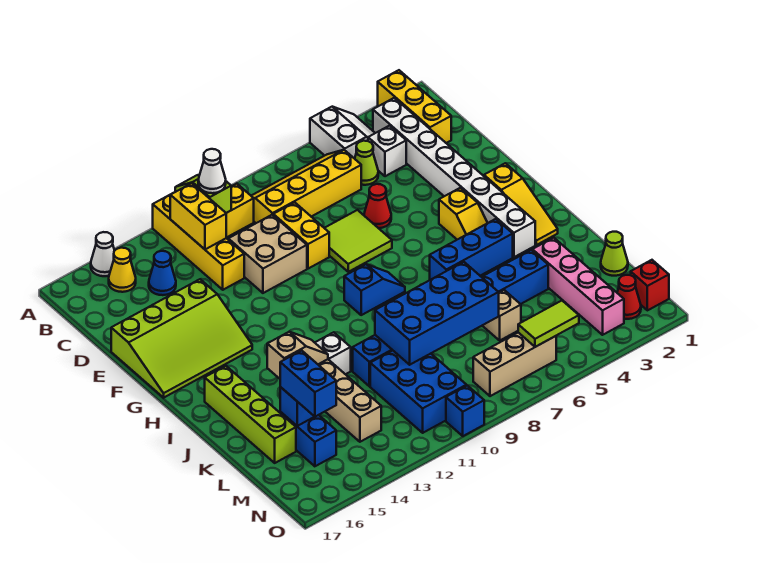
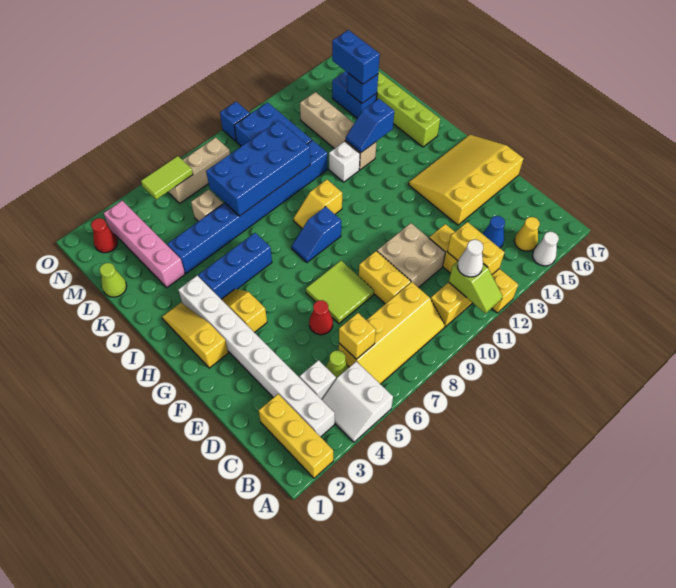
none -> yellow brick C6 level 2
lime slope E14:G17 level 1 top E -> yellow slope E14:G17 level 1 top E
none -> yellow slope I9:I10 level 1 top 10
tan slope J13:J14 level 2 top 14 -> blue slope J13:J14 level 2 top 14
red brick N1 level 1 -> none

